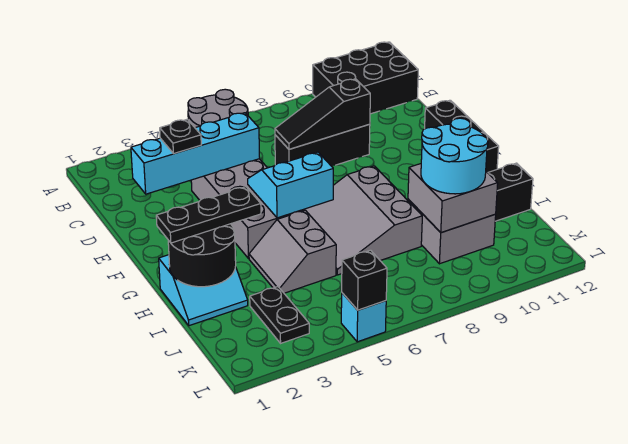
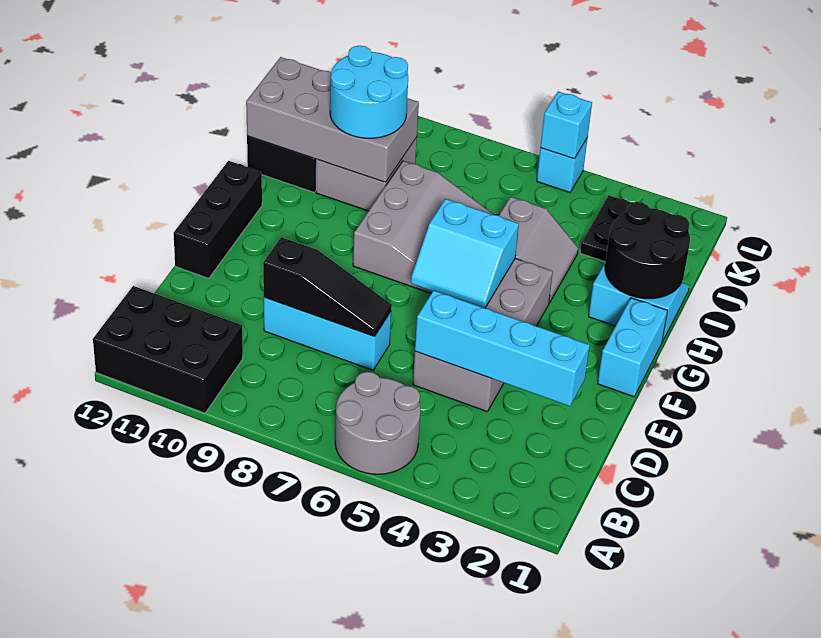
black plate D3 level 3 -> none
black brick D7:D9 level 1 -> cyan brick D7:D9 level 1
none -> cyan brick F1:G1 level 1
black plate H1:H3 level 3 -> none
grey brick I9:J10 level 2 -> grey brick I9:J12 level 2
black brick L5 level 2 -> cyan brick L5 level 2

